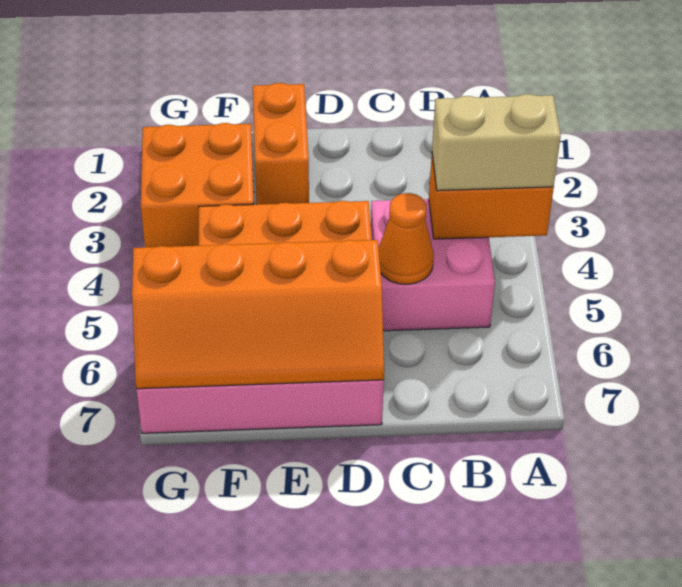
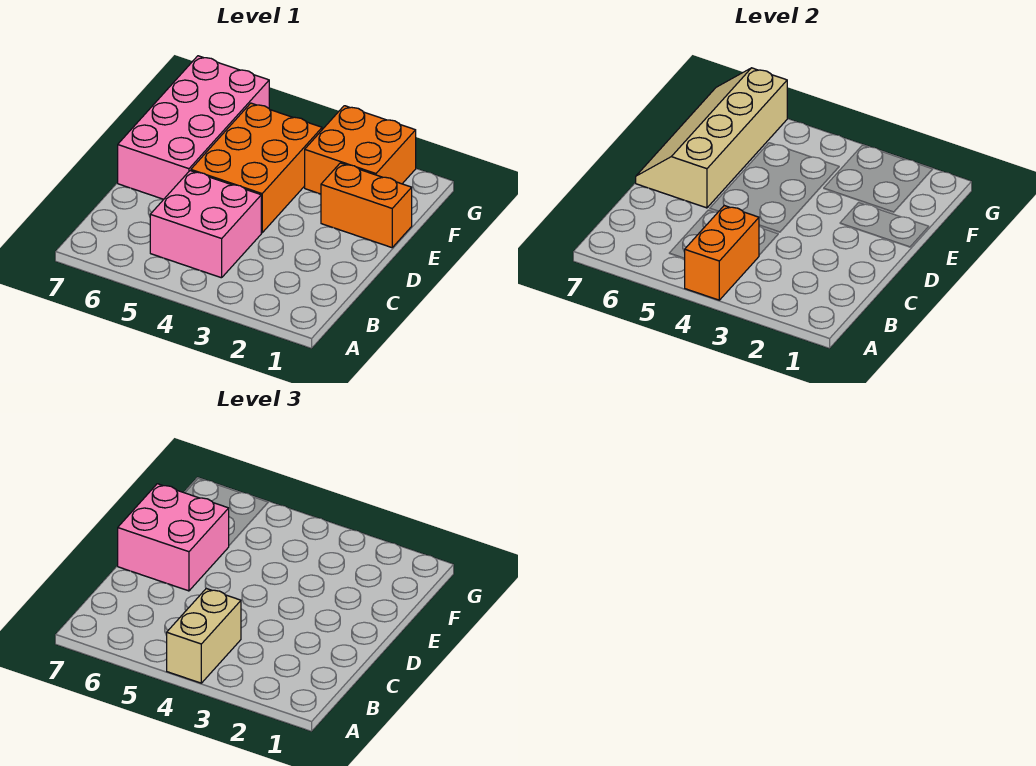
orange cone C5 level 2 -> none
orange slope D6:G7 level 2 top 6 -> tan slope D6:G7 level 2 top 6
none -> pink brick D6:E7 level 3

